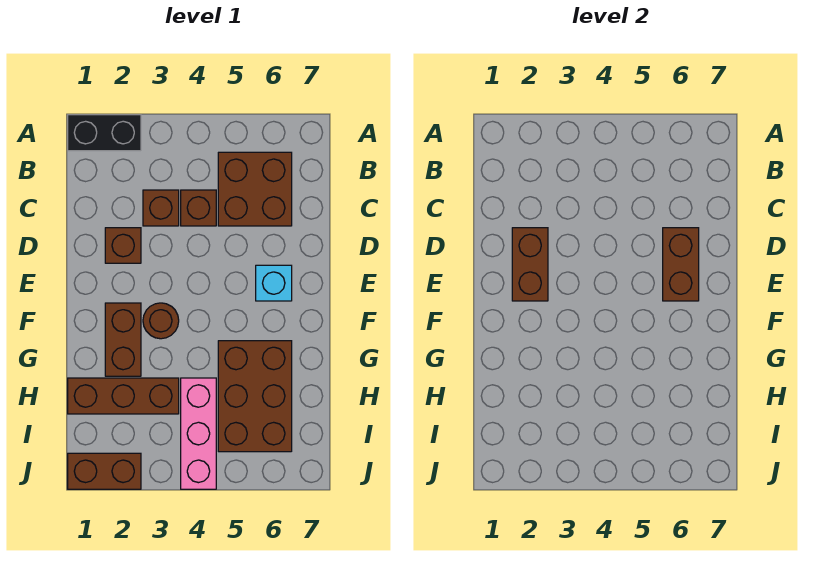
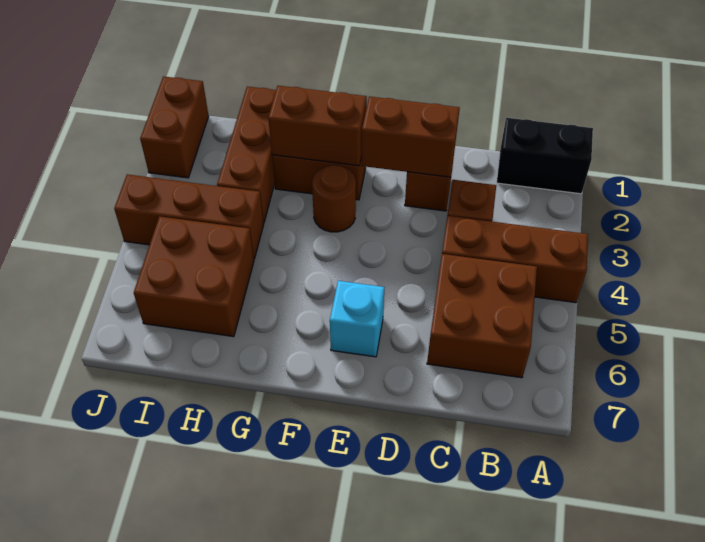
black brick A1:A2 level 1 -> black brick A1:B1 level 1
brown brick C4 level 1 -> brown brick A4:C4 level 1
brown brick D6:E6 level 2 -> brown brick F2:G2 level 2
brown brick G5:I6 level 1 -> brown brick H5:I6 level 1
pink brick H4:J4 level 1 -> brown brick H4:J4 level 1

